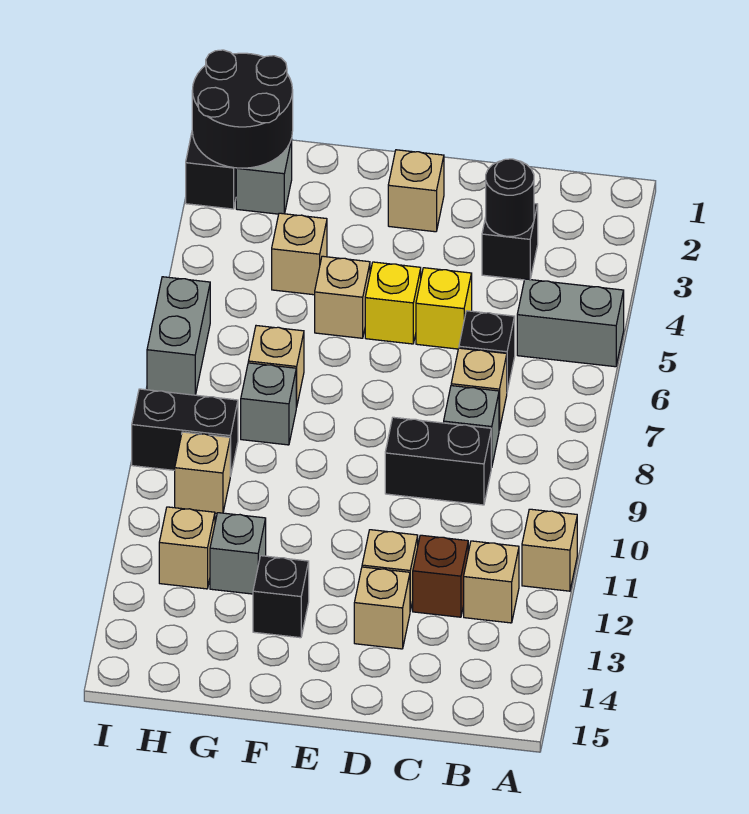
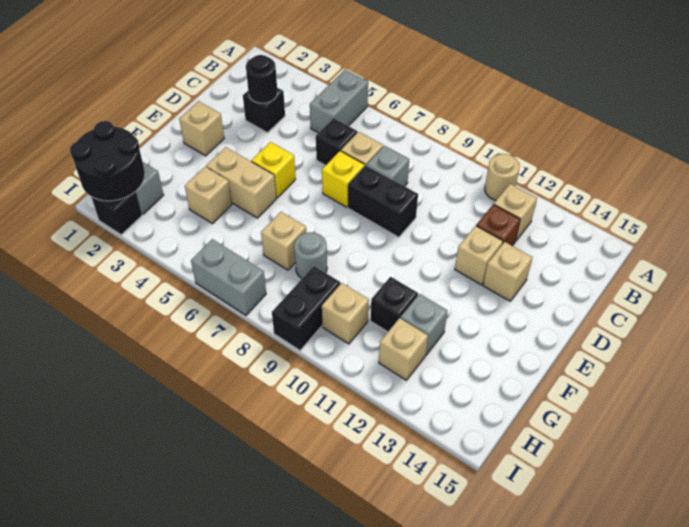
tan brick A11 level 1 -> tan round brick A11 level 1
black brick C9:D9 level 1 -> black brick D8:D9 level 1
yellow brick D5 level 1 -> yellow brick D7 level 1
tan brick F5 level 1 -> tan brick F4:F5 level 1
black brick F13 level 1 -> black brick G11 level 1
grey brick G8 level 1 -> grey round brick G8 level 1

